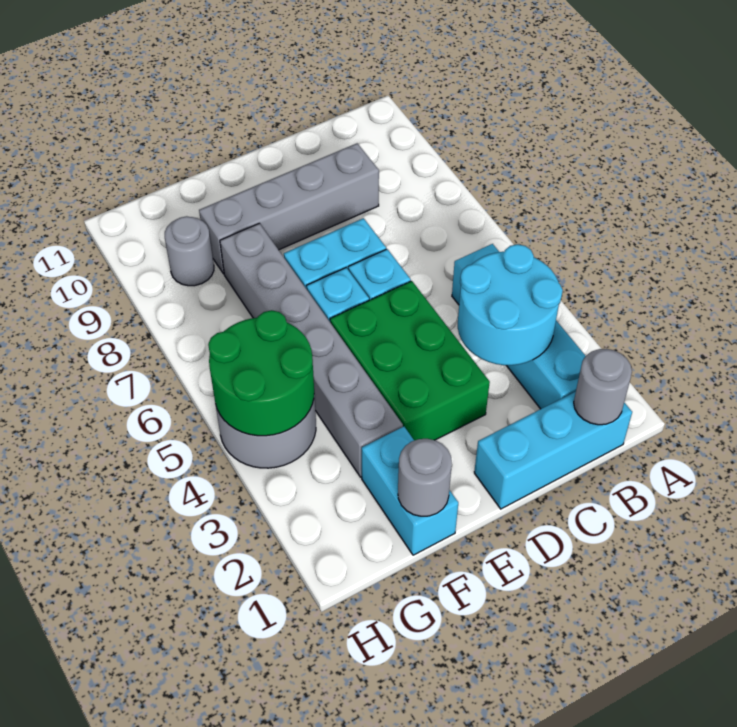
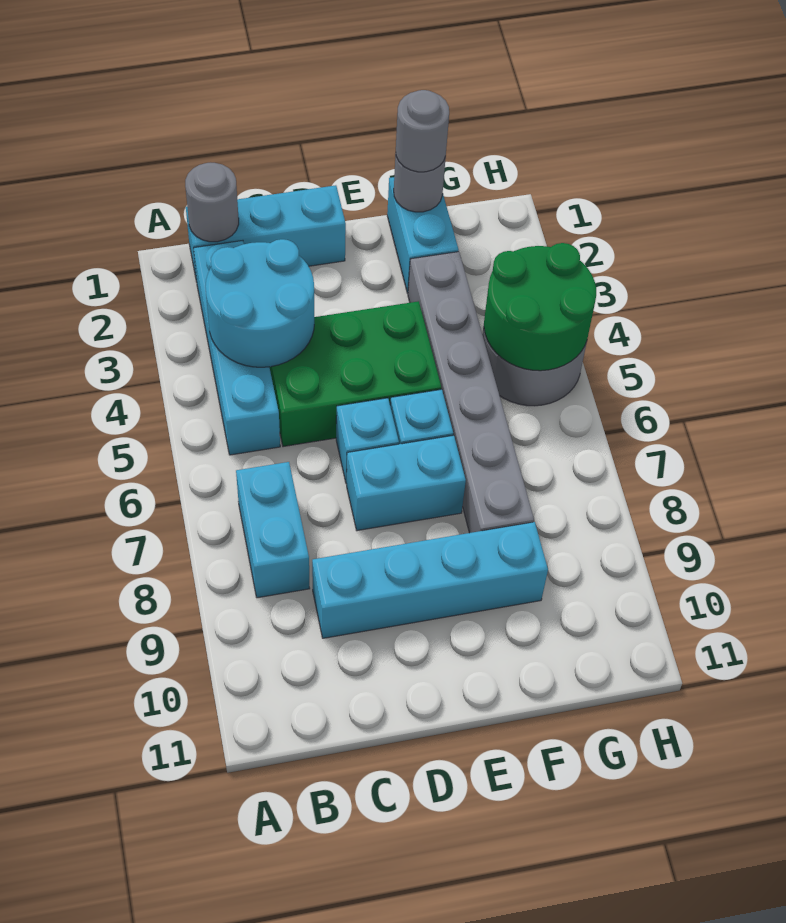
none -> cyan brick B7:B8 level 1
grey brick C9:F9 level 1 -> cyan brick C9:F9 level 1
green brick D3:E5 level 1 -> green brick C4:E5 level 1
grey round brick G9 level 1 -> grey round brick F1 level 3

